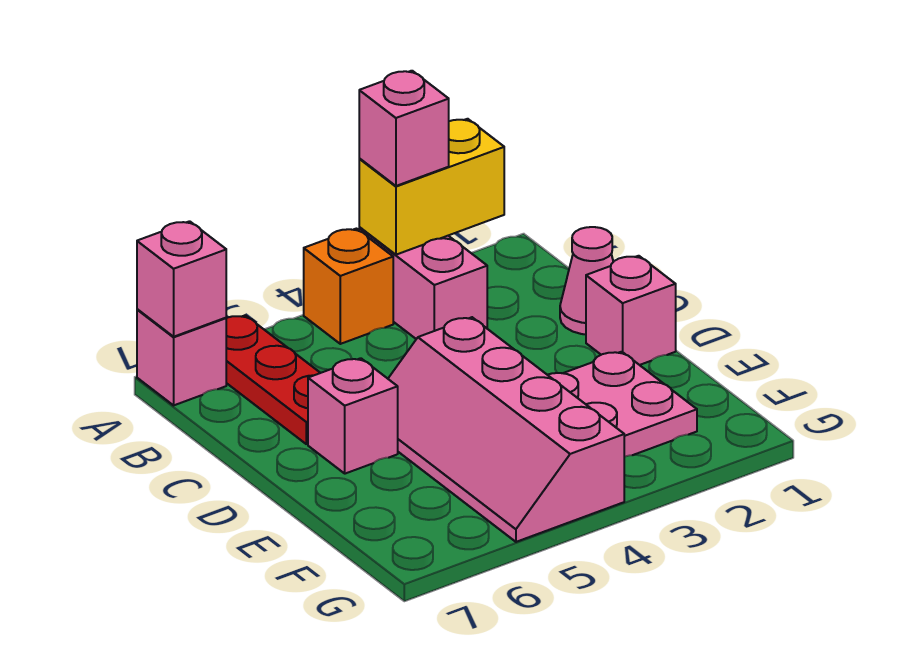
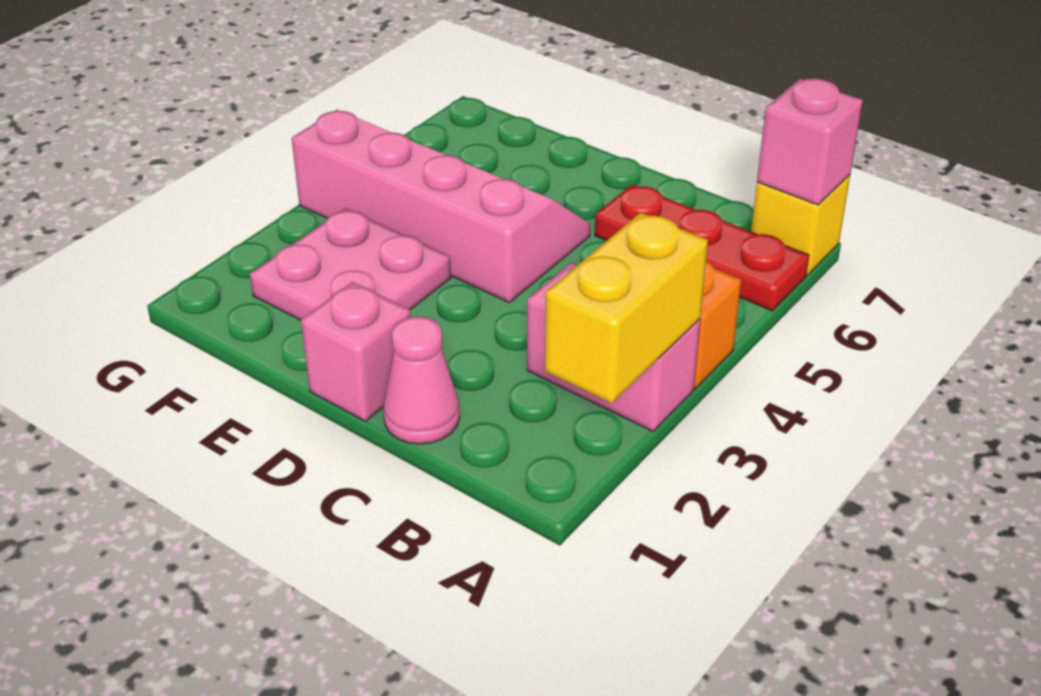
pink brick A3 level 3 -> none
pink brick A7 level 1 -> yellow brick A7 level 1
pink brick D6 level 1 -> none

